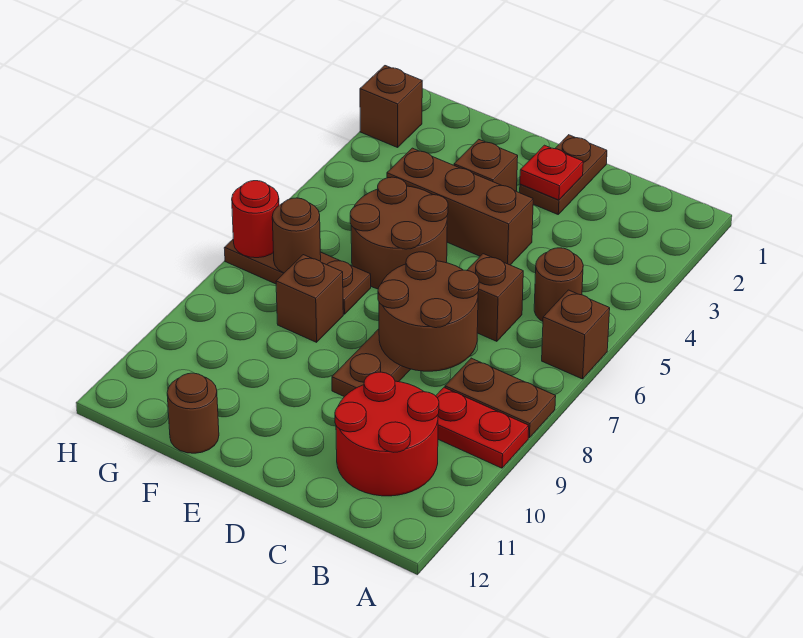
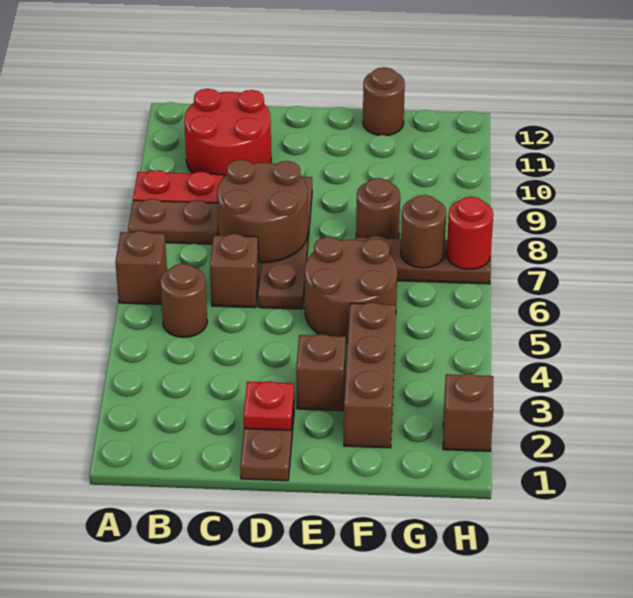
brown brick D4:F4 level 1 -> brown brick F2:F4 level 1
brown brick F8 level 1 -> brown round brick F8 level 1

